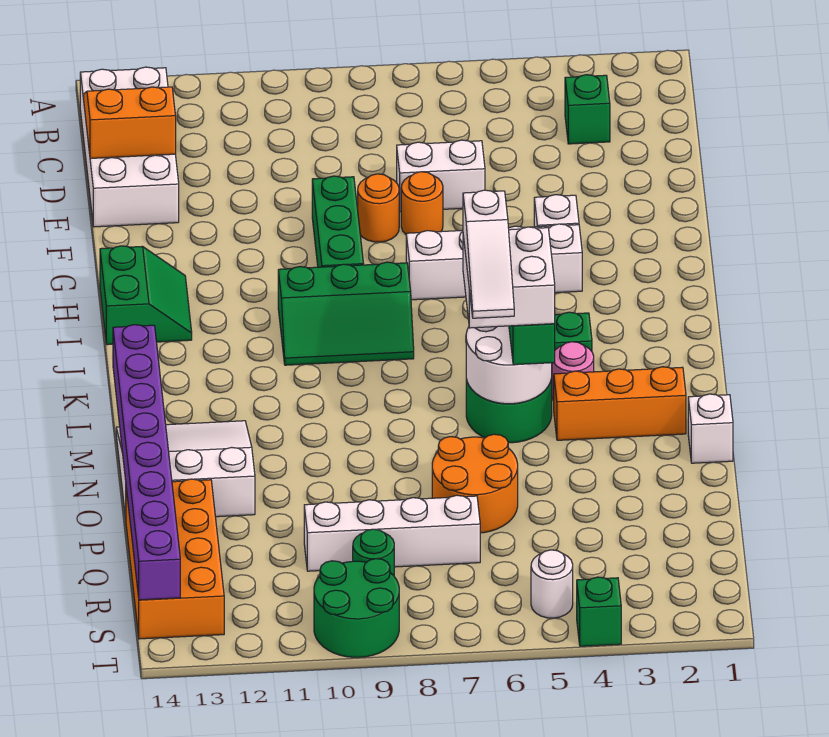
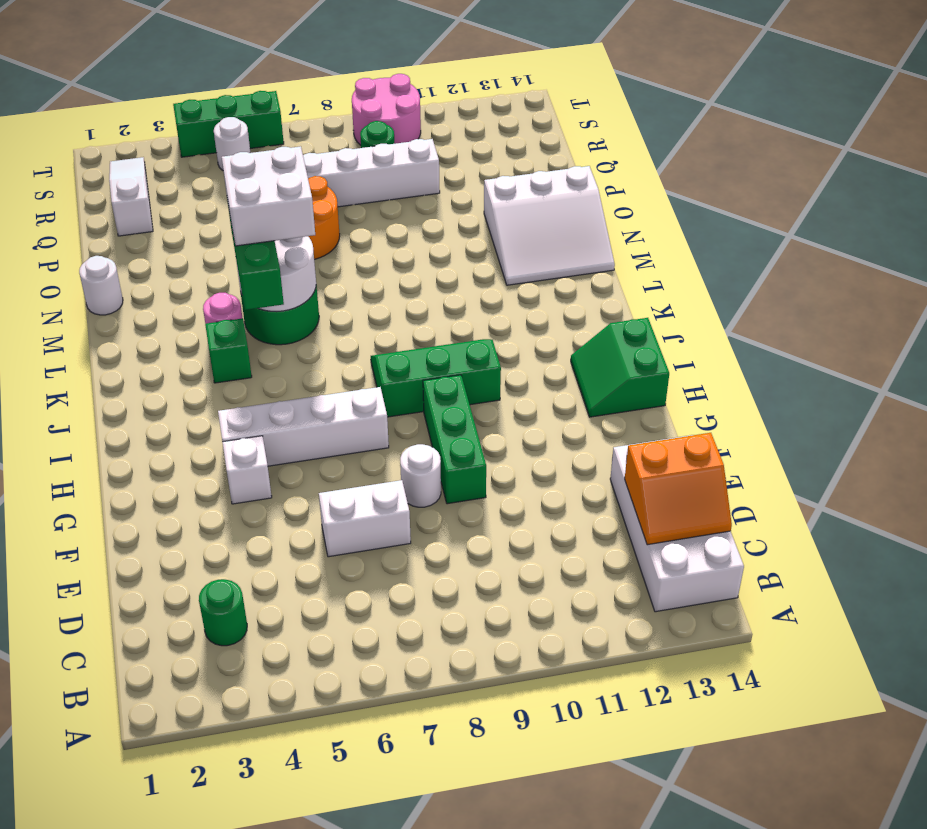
green brick C3 level 1 -> green round brick C3 level 1
orange round brick F7 level 1 -> none
orange round brick F8 level 1 -> white round brick F8 level 1
white slope L6:N6 level 5 top L -> white slope Q2:S2 level 1 top Q
purple brick L14:S14 level 2 -> none
orange brick M2:M4 level 1 -> none
white brick N1 level 1 -> white round brick N1 level 1
orange brick P13:S14 level 1 -> none
green round brick S9:T10 level 1 -> pink round brick S9:T10 level 1
green brick T4 level 1 -> green brick T4:T6 level 1

